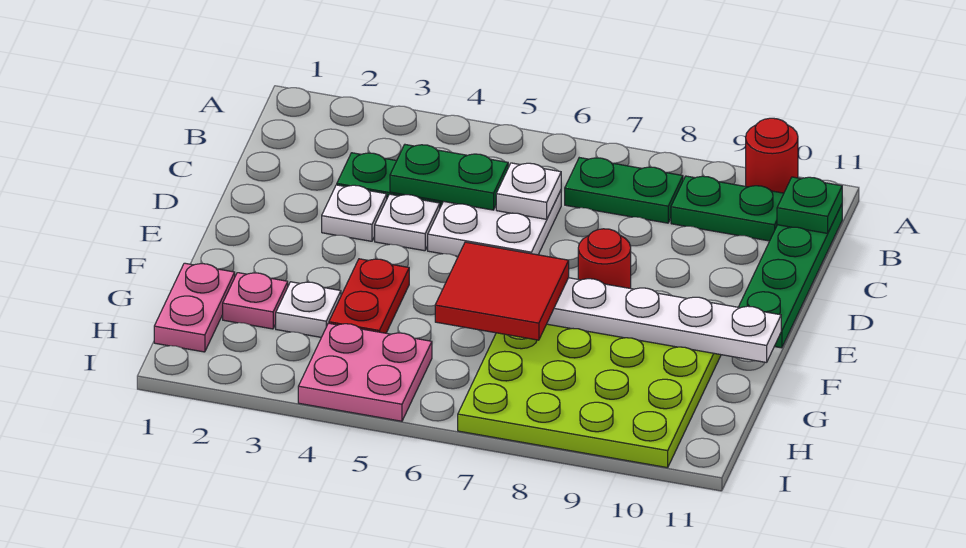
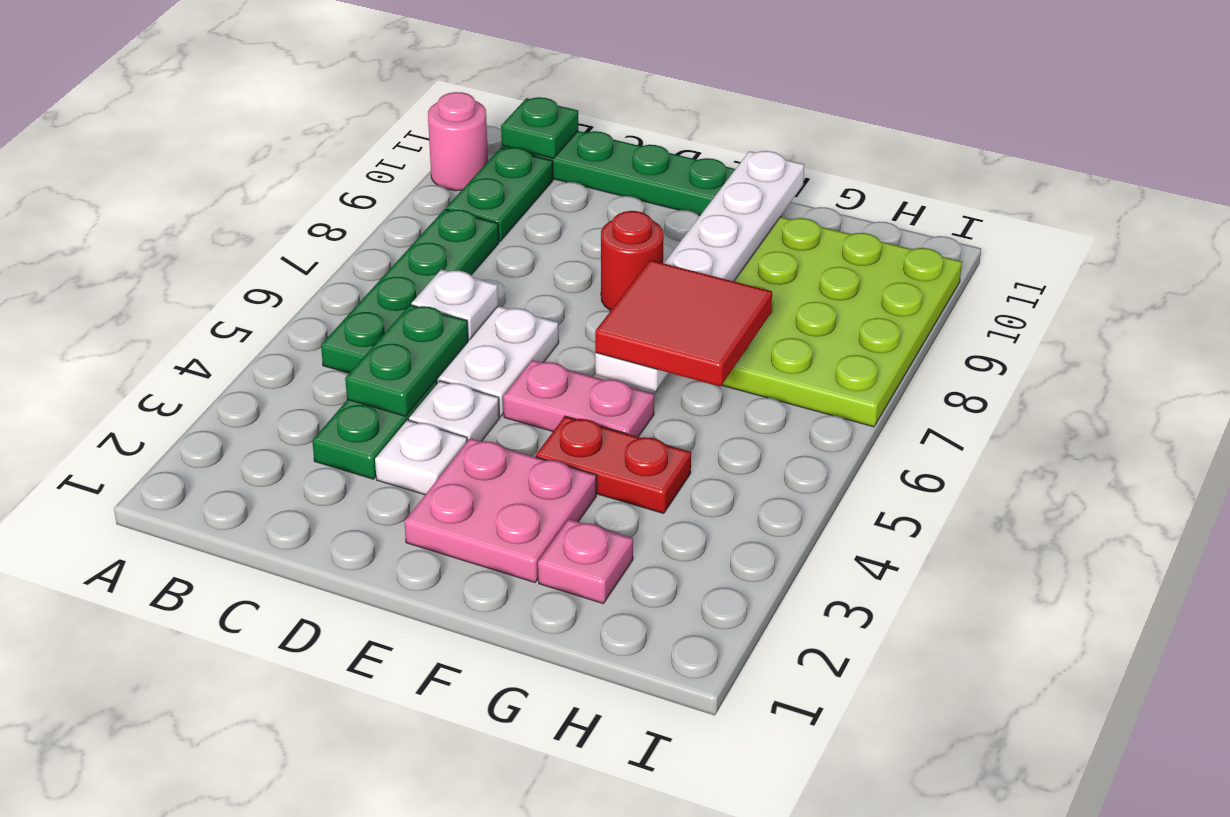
red round brick A10 level 1 -> pink round brick A10 level 1
green plate B7:B8 level 1 -> green plate B5:B8 level 1
pink plate G1:H1 level 1 -> pink plate E5:F5 level 1
white plate G3 level 1 -> none
pink plate H4:I5 level 1 -> pink plate E2:F3 level 1

